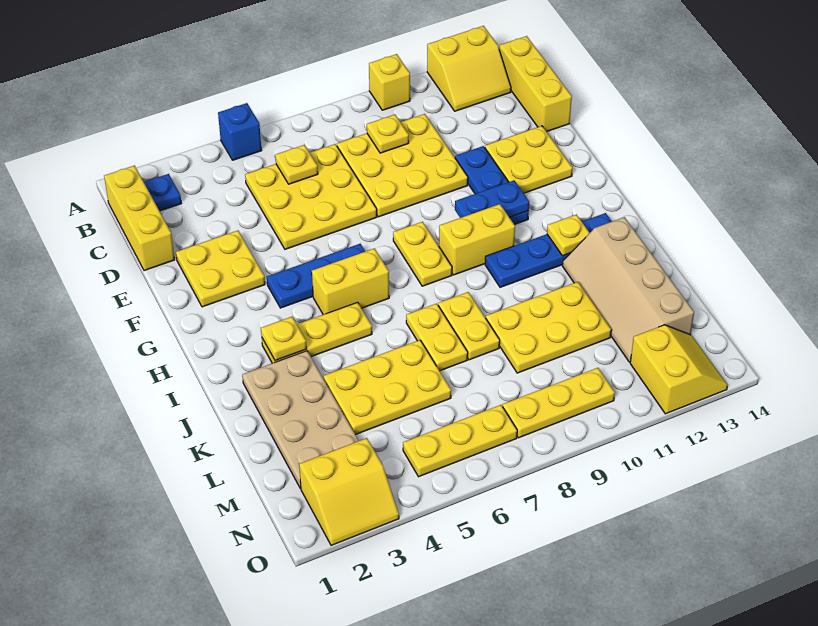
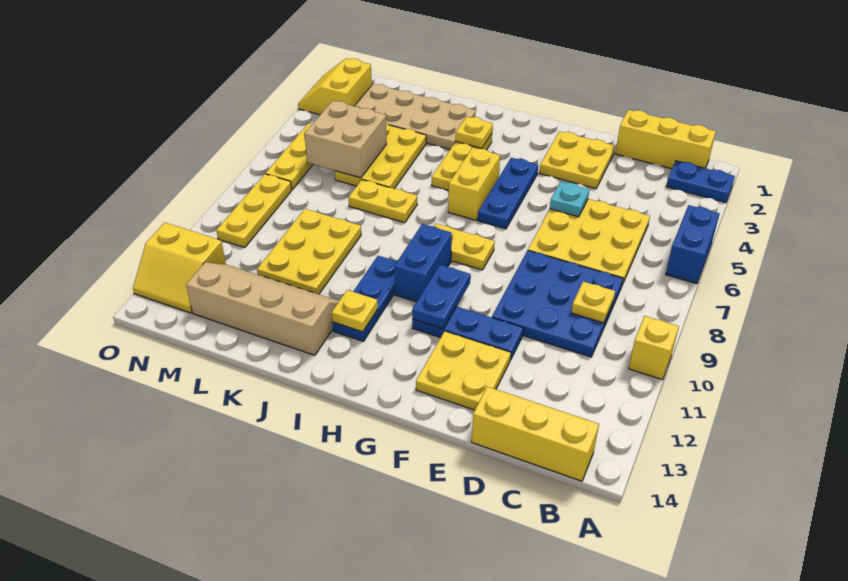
blue brick A5 level 1 -> blue brick A5:A6 level 1
yellow slope A12:B13 level 1 top A -> none
blue plate B2 level 1 -> blue plate A2:B2 level 1
yellow plate C6 level 2 -> none
yellow plate C8:E10 level 1 -> blue plate C8:E10 level 1
none -> cyan plate E5 level 2
yellow brick H9:H10 level 1 -> blue brick H9:H10 level 1
blue plate I10:I13 level 1 -> blue plate I10:I12 level 1
yellow plate J8:K8 level 1 -> none
none -> tan brick L5:M6 level 2

